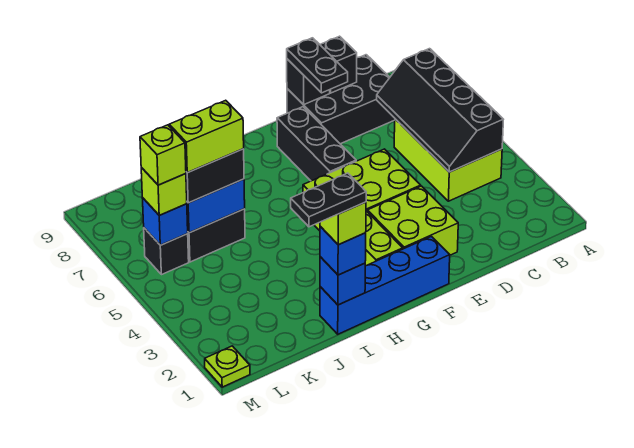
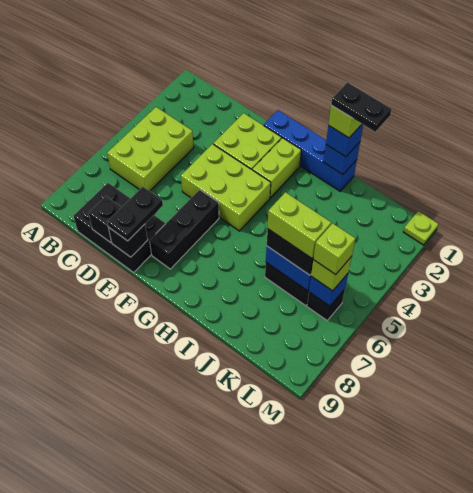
black slope B4:C7 level 2 top B -> none

